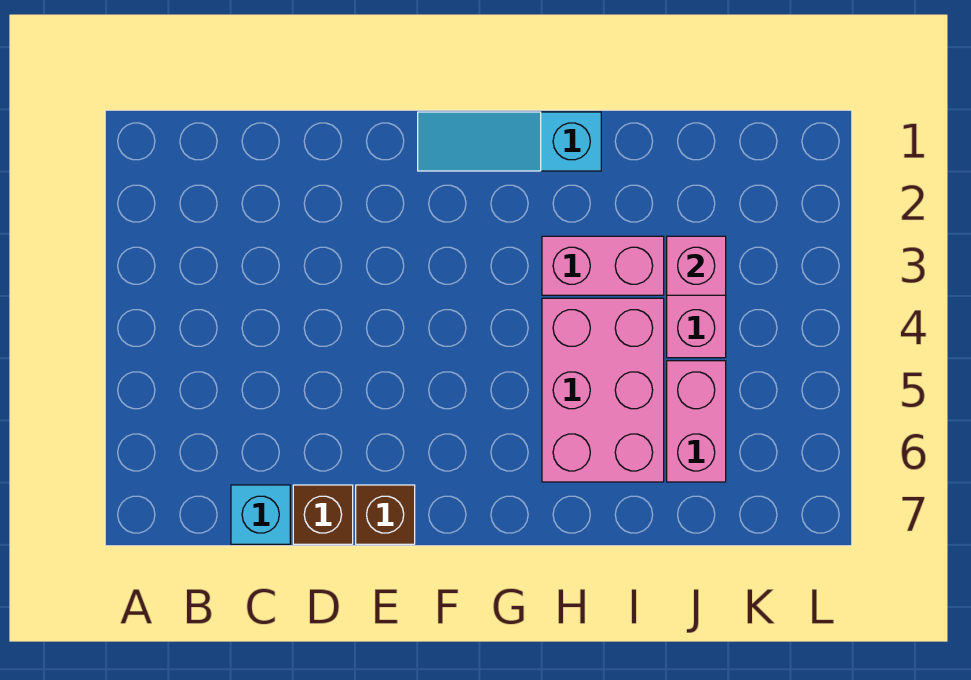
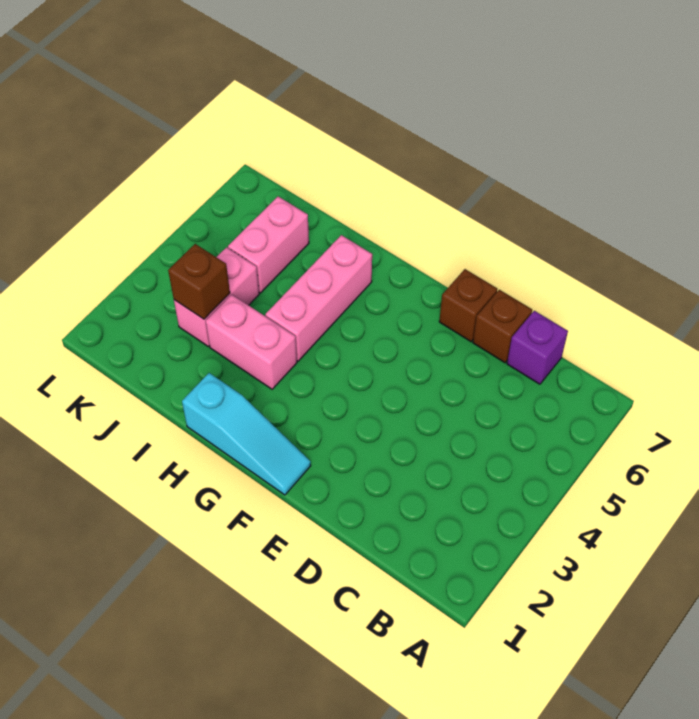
cyan brick C7 level 1 -> purple brick C7 level 1
pink brick H4:I6 level 1 -> pink brick H4:H6 level 1
pink brick J3 level 2 -> brown brick J3 level 2

